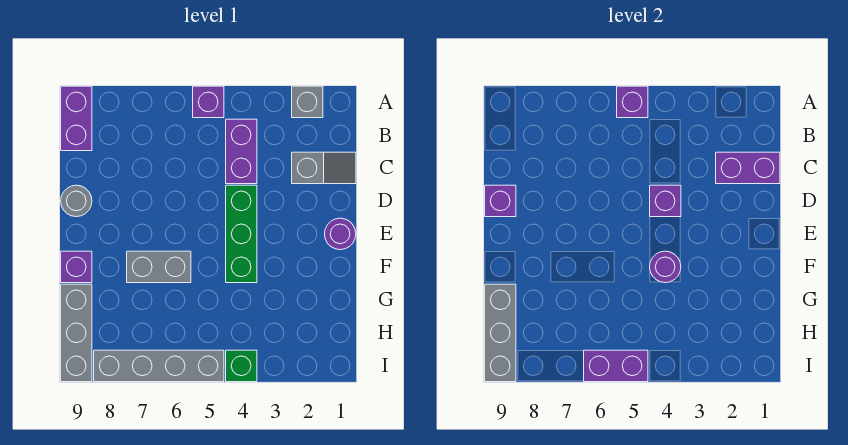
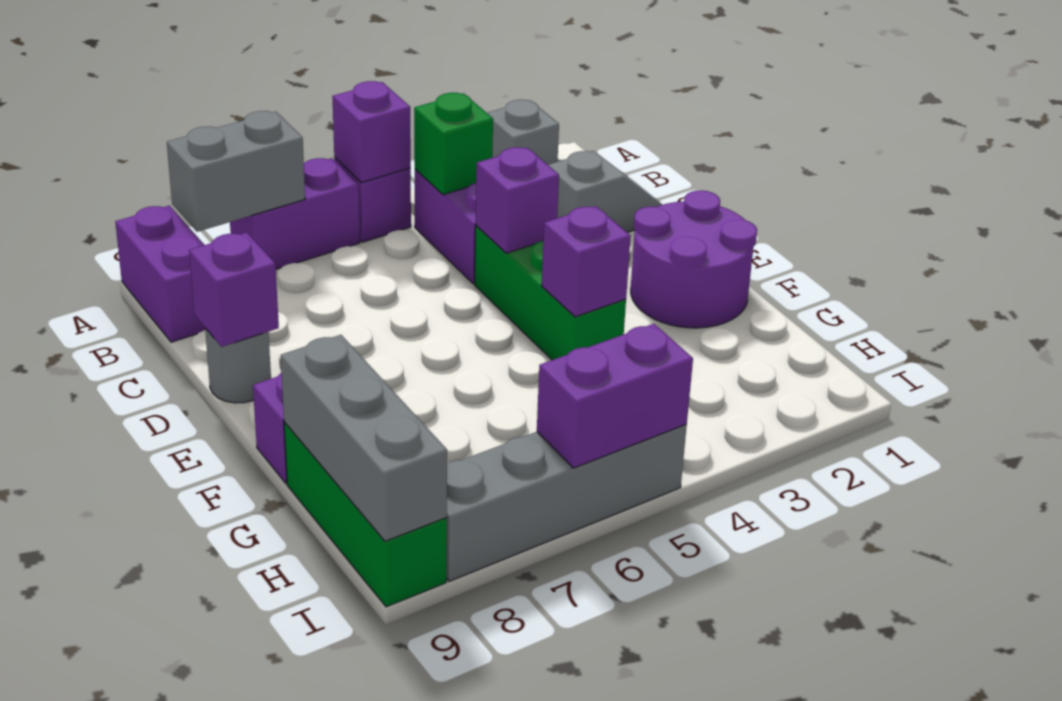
purple brick C1:C2 level 2 -> purple brick A6:A7 level 1
purple round brick E1 level 1 -> purple round brick E1:F2 level 1
purple round brick F4 level 2 -> purple brick F4 level 2
grey brick F6:F7 level 1 -> grey brick A7:A8 level 2
grey brick G9:I9 level 1 -> green brick G9:I9 level 1
green brick I4 level 1 -> green brick B4 level 2

